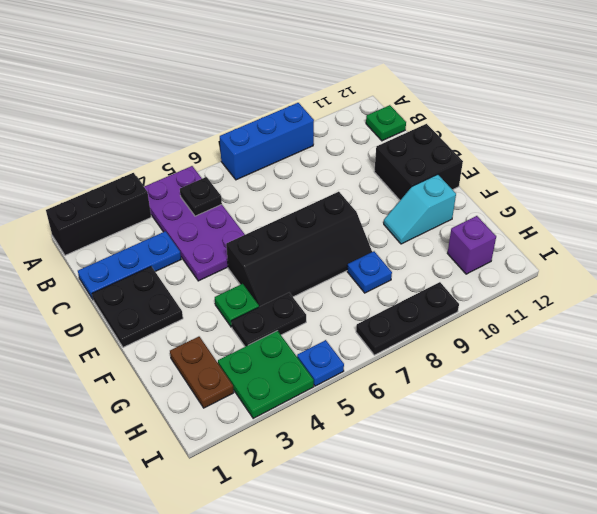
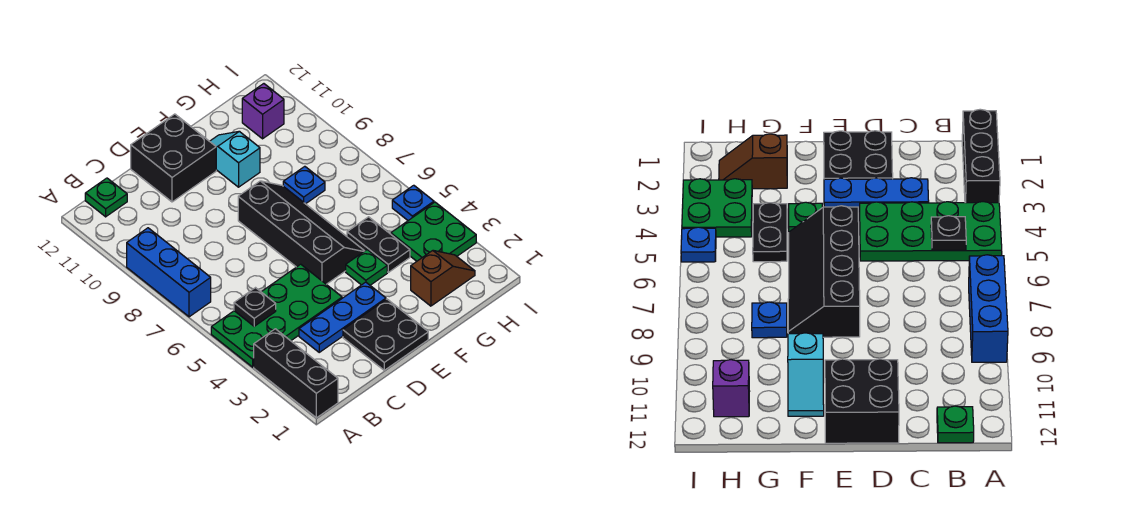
purple plate A4:D5 level 1 -> green plate A4:D5 level 1
blue plate C1:C3 level 1 -> blue plate C3:E3 level 1
cyan slope F10:F11 level 1 top 11 -> cyan slope F10:F11 level 1 top 10
brown plate G2:H2 level 1 -> brown slope G2:H2 level 1 top G
black plate I7:I9 level 1 -> none

